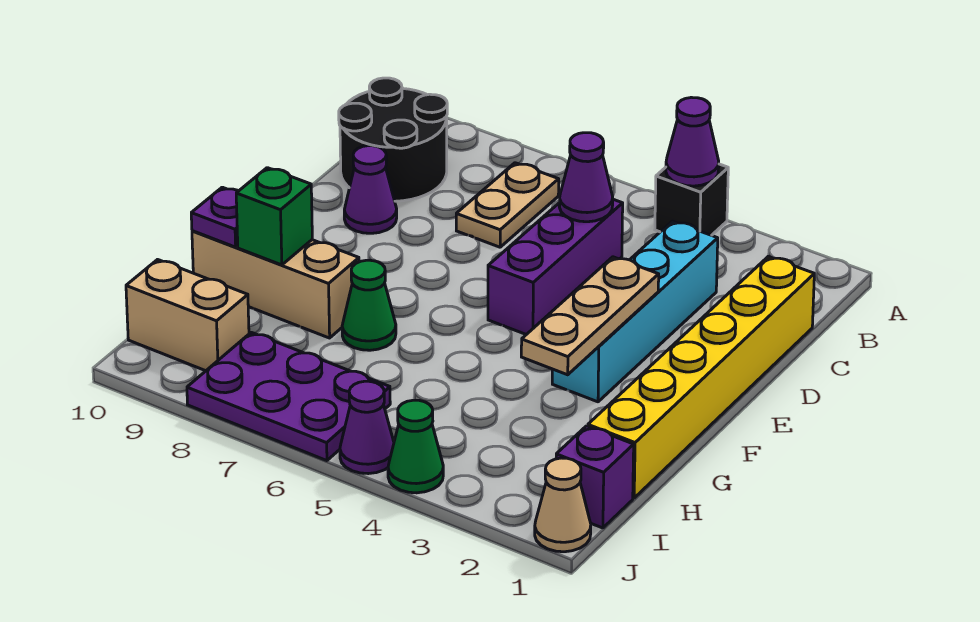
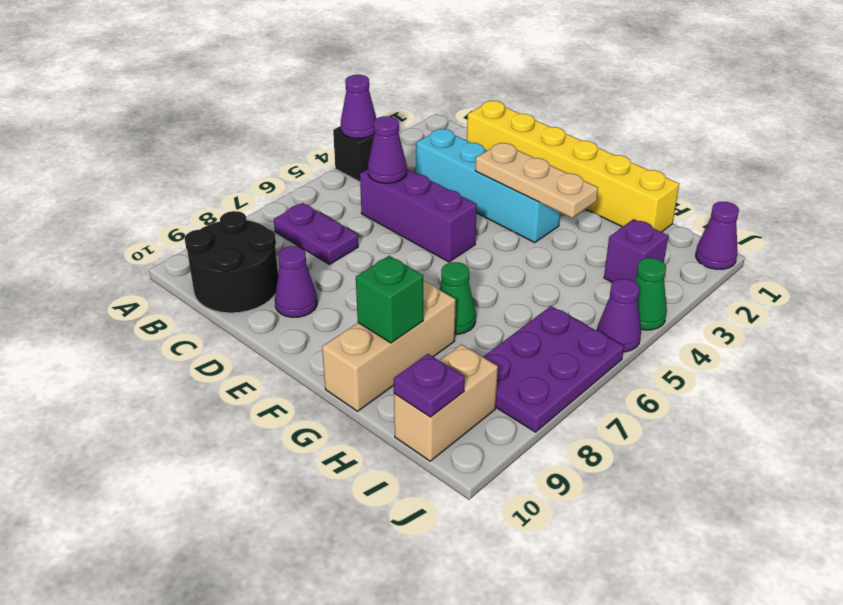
tan plate B7:C7 level 1 -> purple plate B7:C7 level 1
purple plate G10 level 2 -> purple plate I10 level 2
purple brick I1 level 1 -> purple brick I3 level 1
tan cone J1 level 1 -> purple cone J1 level 1

